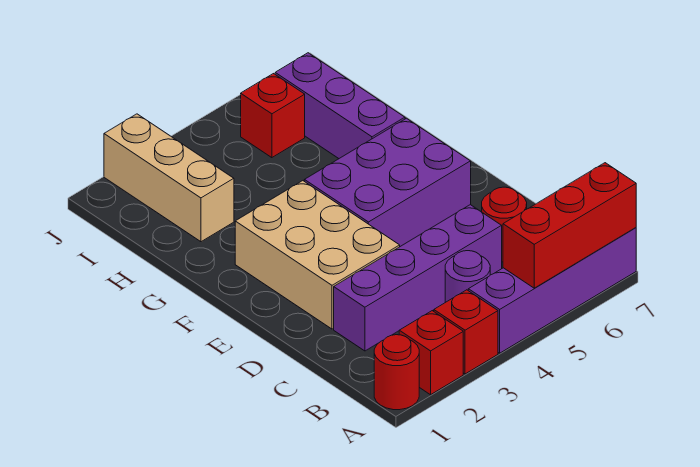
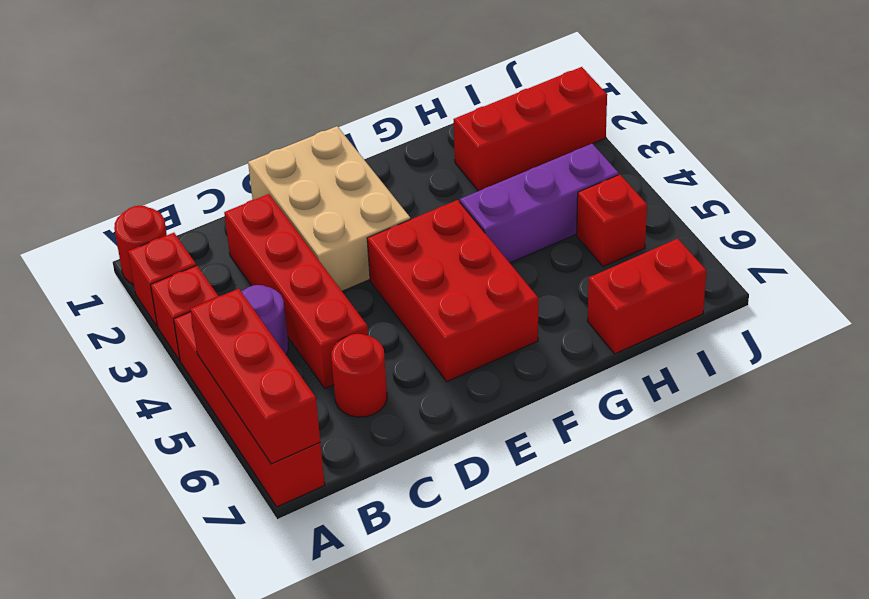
purple brick A4:A7 level 1 -> red brick A4:A7 level 1
purple brick C2:C5 level 1 -> red brick C2:C5 level 1
tan brick D2:F3 level 1 -> tan brick D1:E3 level 1
purple brick E4:F6 level 1 -> red brick E4:F6 level 1
purple brick G6:I6 level 1 -> purple brick G4:I4 level 1
tan brick H2:J2 level 1 -> red brick H2:J2 level 1
none -> red brick H7:I7 level 1

